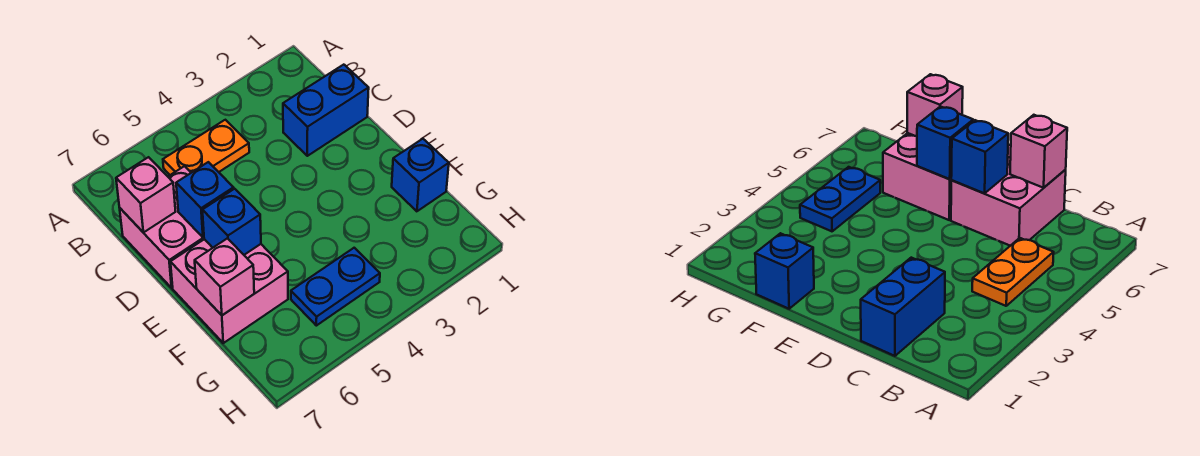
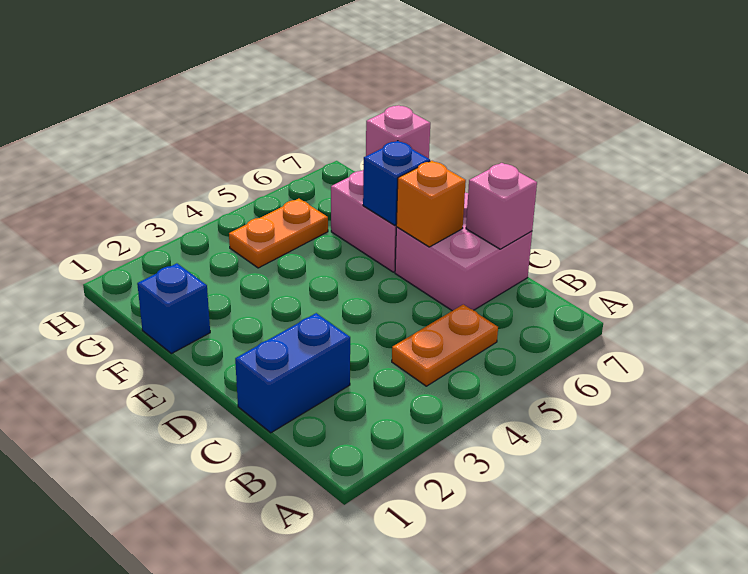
blue brick D6 level 2 -> orange brick D6 level 2
blue plate G4:G5 level 1 -> orange plate G4:G5 level 1

